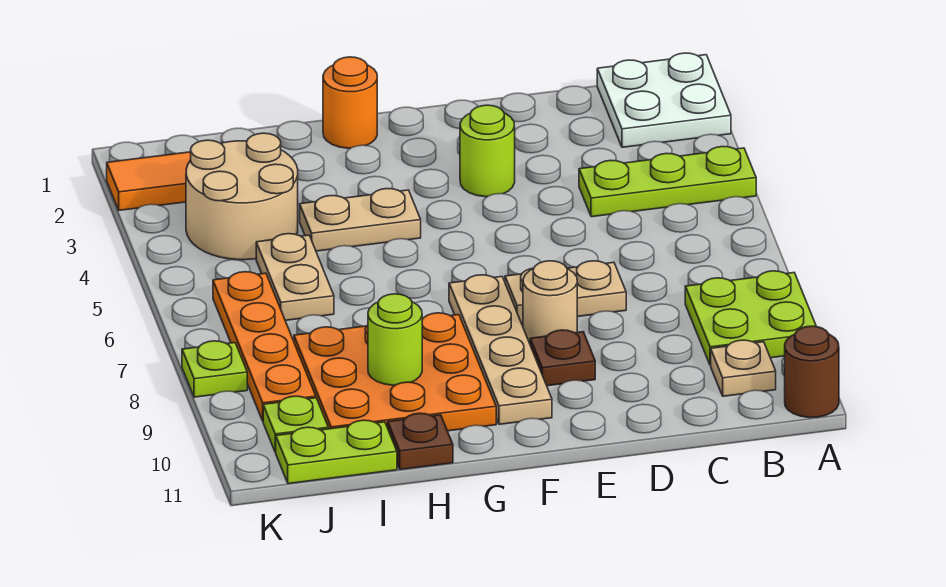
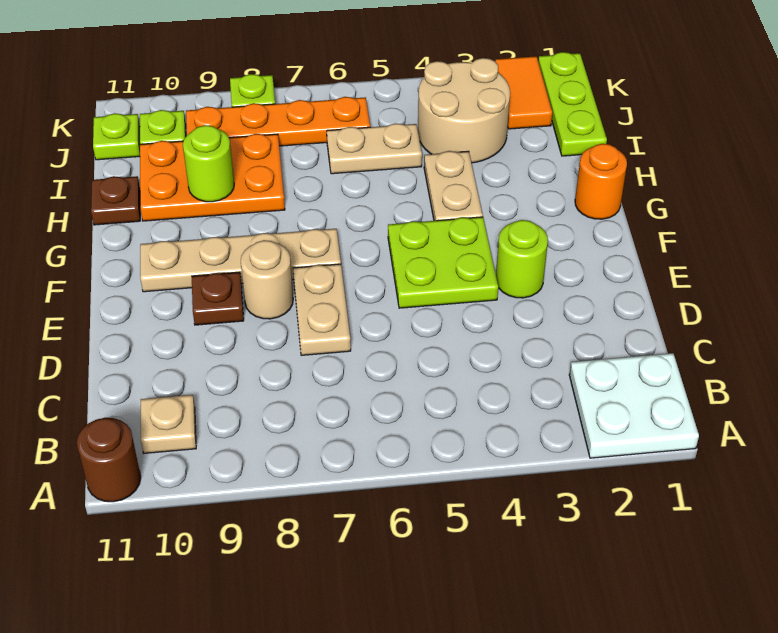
lime plate A4:C4 level 1 -> lime plate I1:K1 level 1
lime plate A8:B9 level 1 -> lime plate E4:F5 level 1
orange plate G8:I10 level 1 -> orange plate H8:I10 level 1
lime plate I11:J11 level 1 -> lime plate J11 level 1

